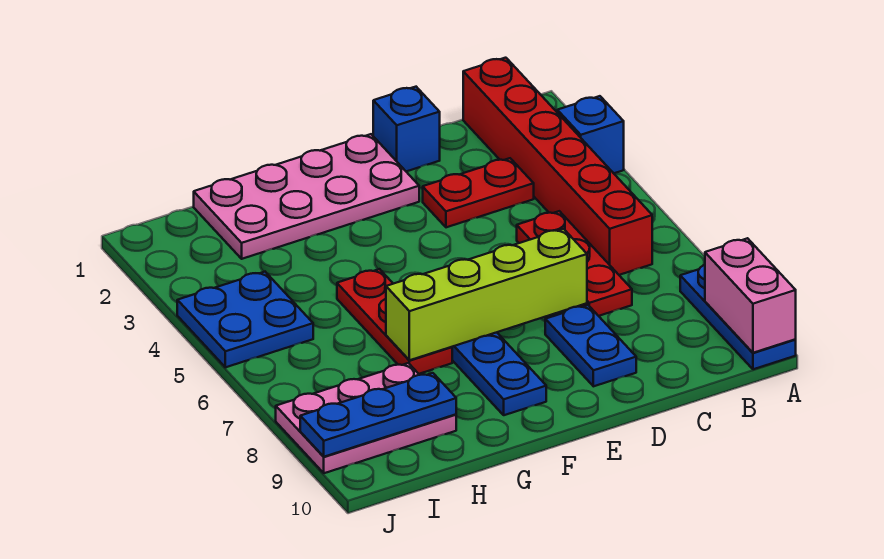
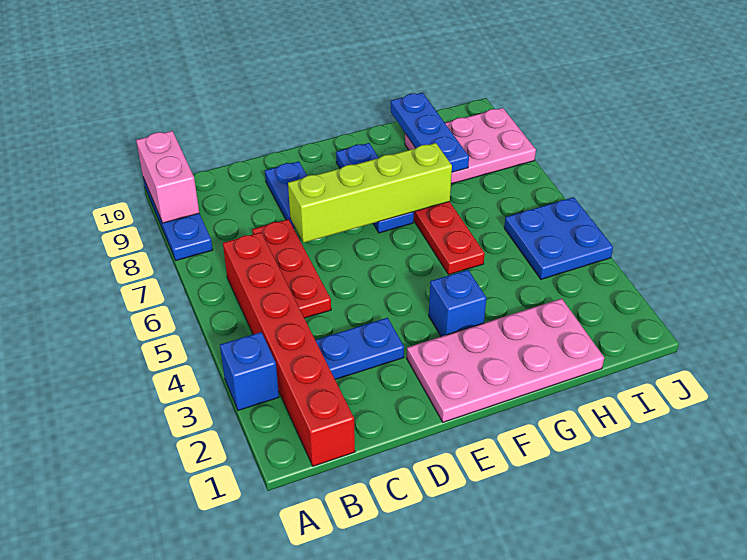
red plate C3:D3 level 1 -> blue plate C3:D3 level 1
blue brick D1 level 1 -> blue brick F3 level 1
blue plate H9:J9 level 2 -> blue plate H8:H10 level 2

